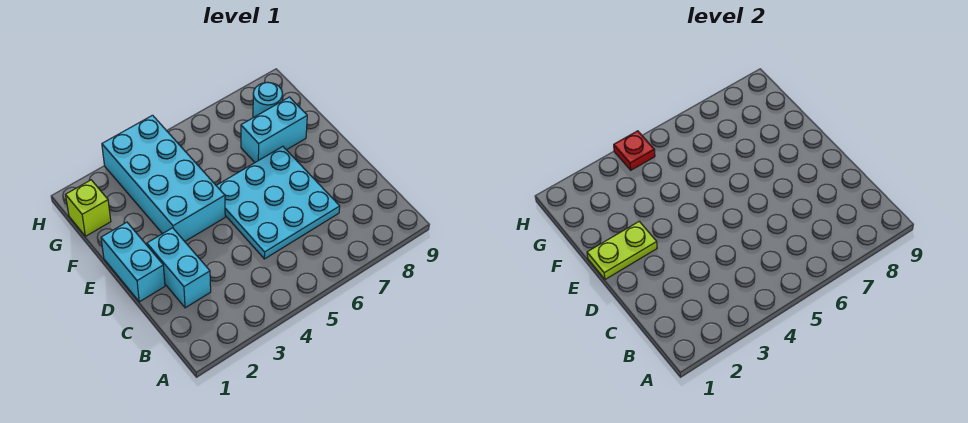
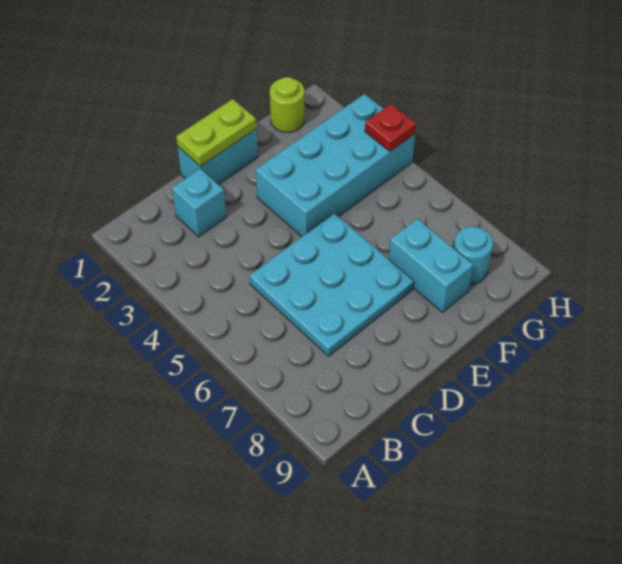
cyan brick C2:D2 level 1 -> cyan brick C2 level 1
lime plate E1:E2 level 2 -> lime plate D1:E1 level 2
lime brick G1 level 1 -> lime round brick G1 level 1

